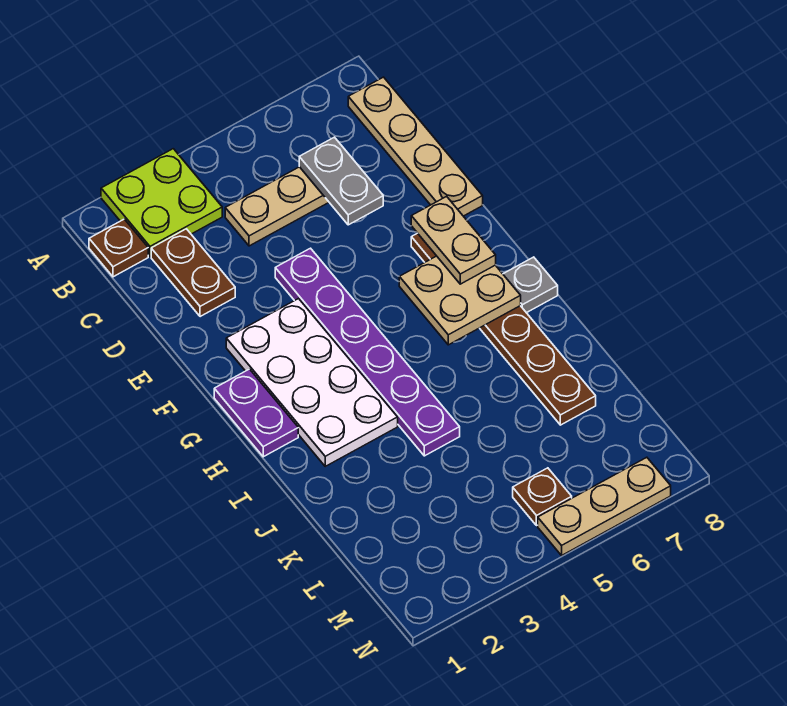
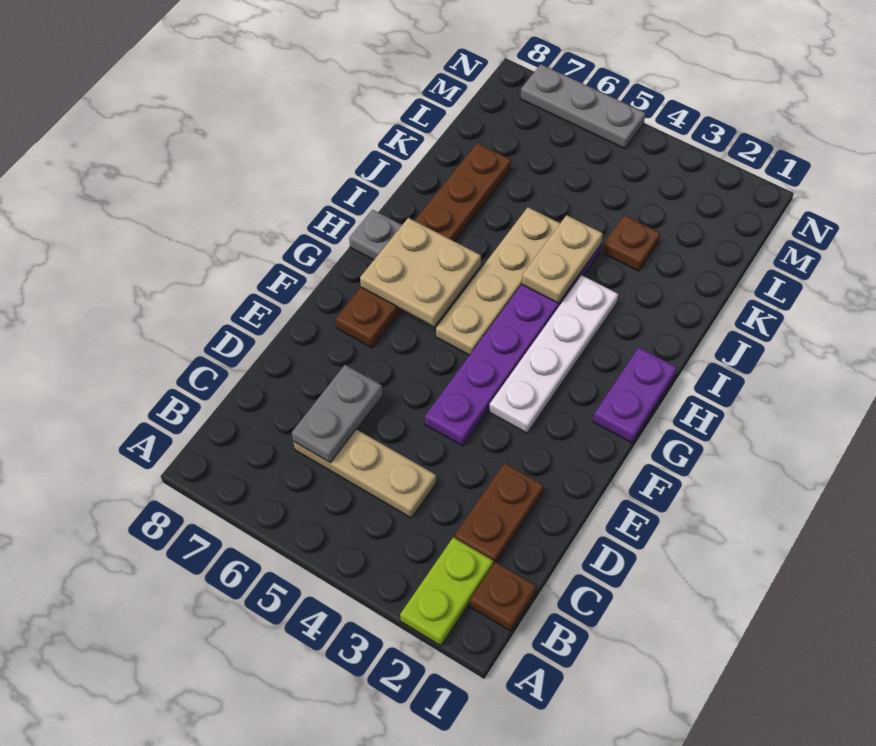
lime plate A2:B3 level 1 -> lime plate A2:B2 level 1
tan plate B8:E8 level 1 -> tan plate G5:J5 level 1
white plate F2:I3 level 1 -> white plate F3:I3 level 1
tan plate F7:G7 level 3 -> tan plate I4:J4 level 2
brown plate M5 level 1 -> brown plate K3 level 1
tan plate N5:N7 level 1 -> grey plate N5:N7 level 1

